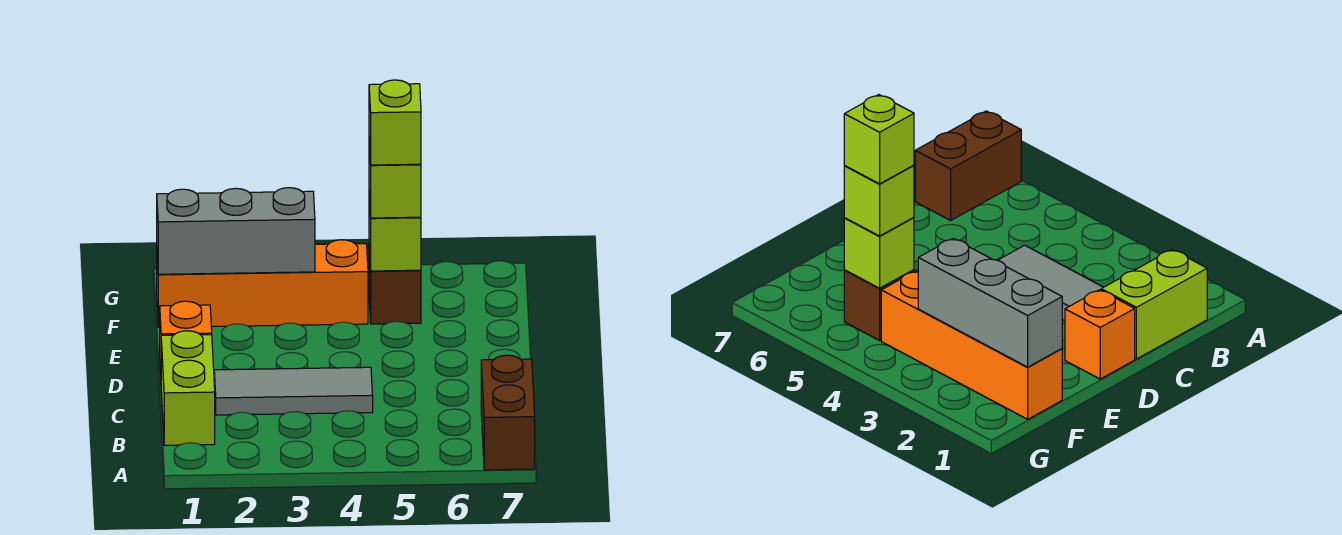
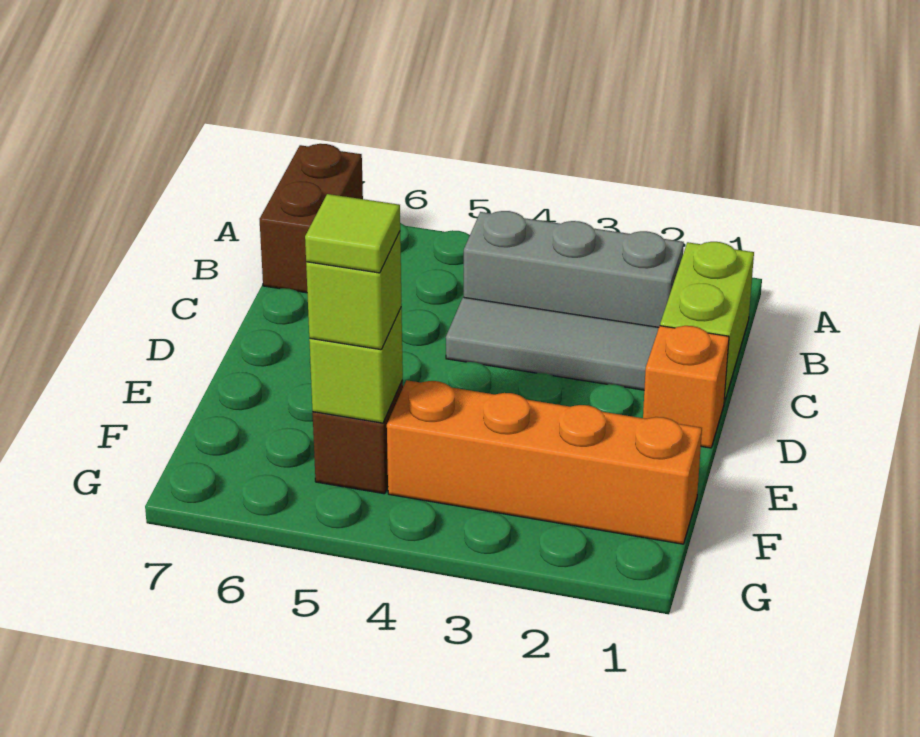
grey brick F1:F3 level 2 -> grey brick B2:B4 level 1
lime brick F5 level 4 -> lime tile F5 level 4

